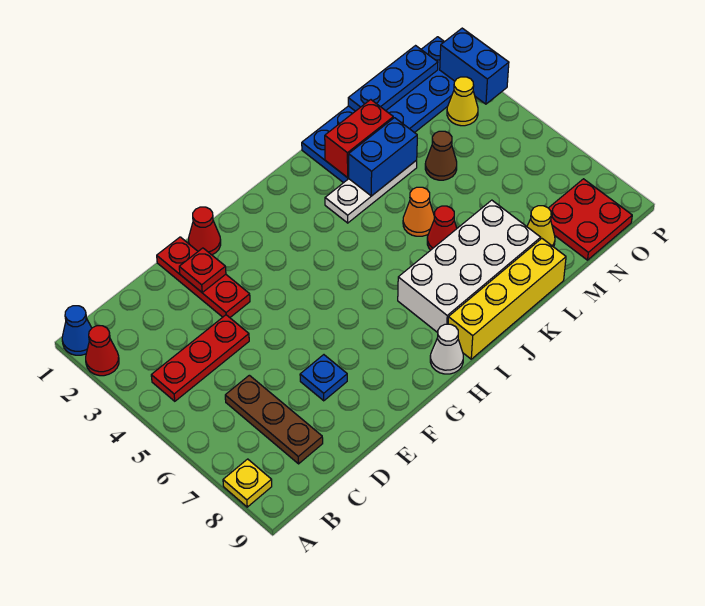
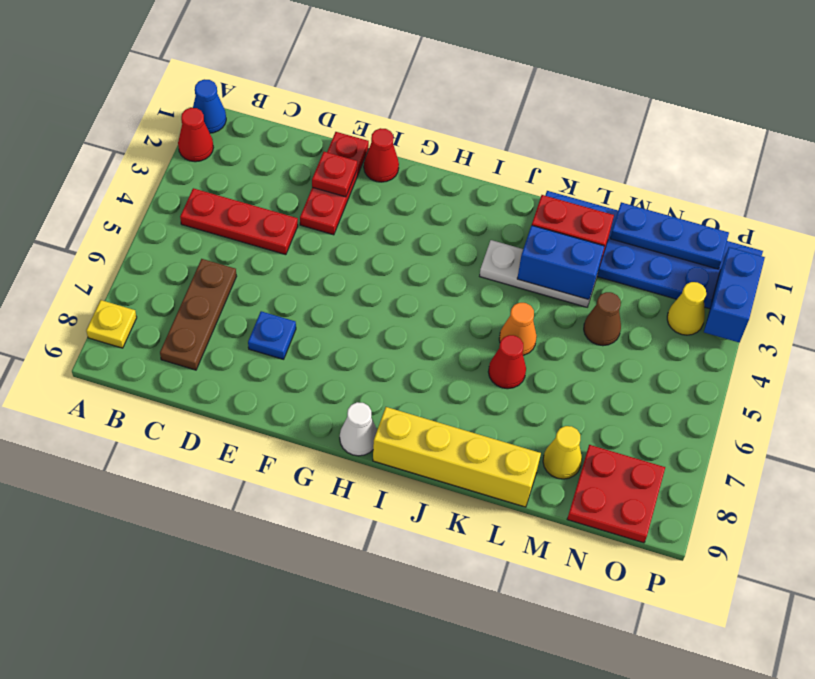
white brick I7:L8 level 1 -> none

